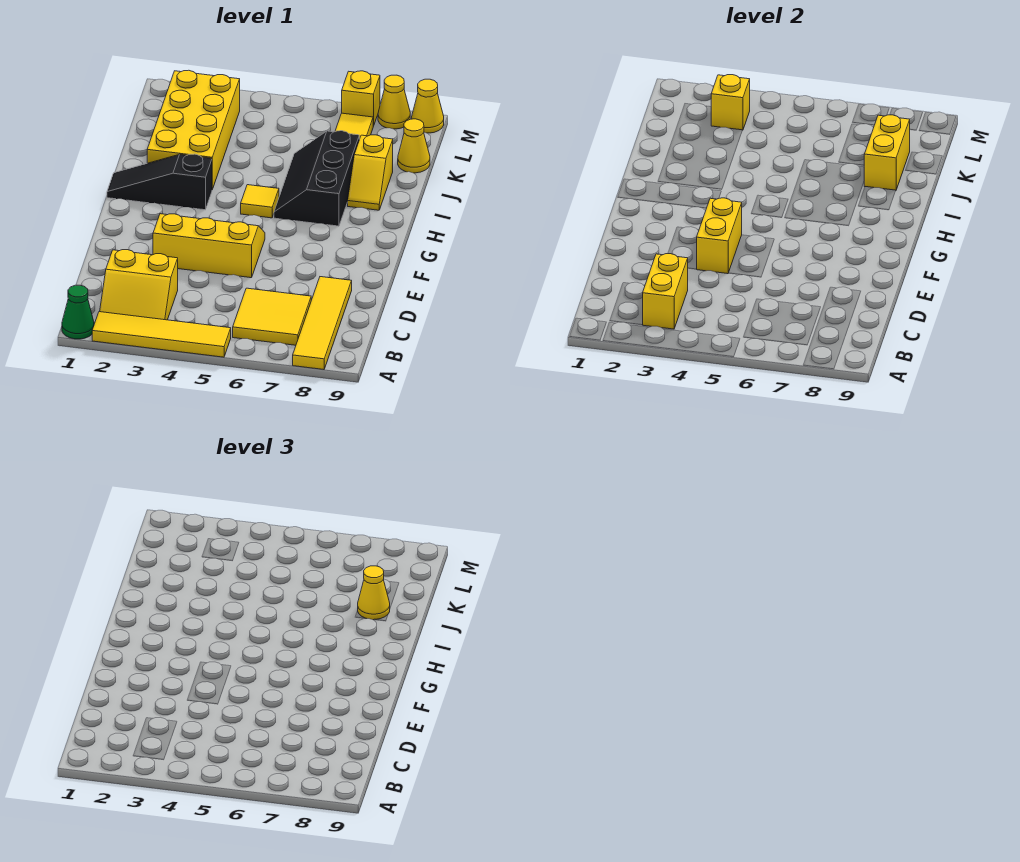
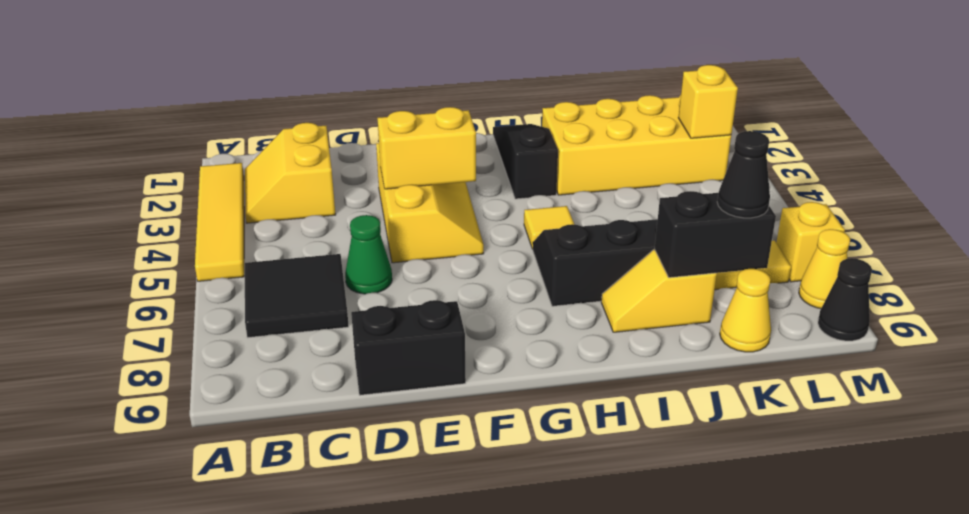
green cone A1 level 1 -> green cone D6 level 1
yellow tile A8:D8 level 1 -> none
yellow brick B3:C3 level 2 -> none
yellow tile B6:C7 level 1 -> black tile B6:C7 level 1
none -> black brick D9:E9 level 1
yellow brick J8:K8 level 2 -> black brick J8:K8 level 2
yellow cone J8 level 3 -> none
none -> black cone K8 level 3
yellow cone M9 level 1 -> black cone M9 level 1

